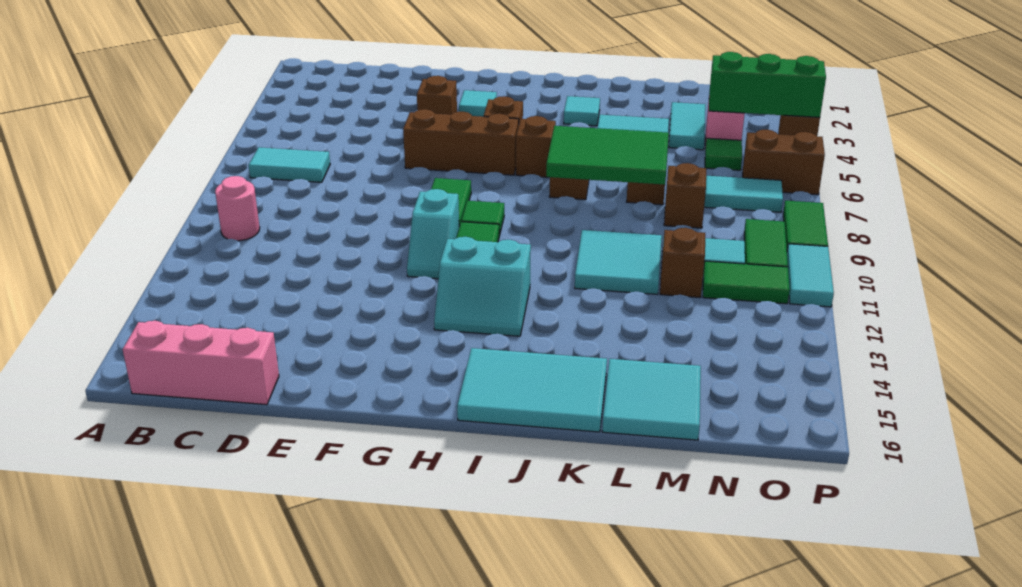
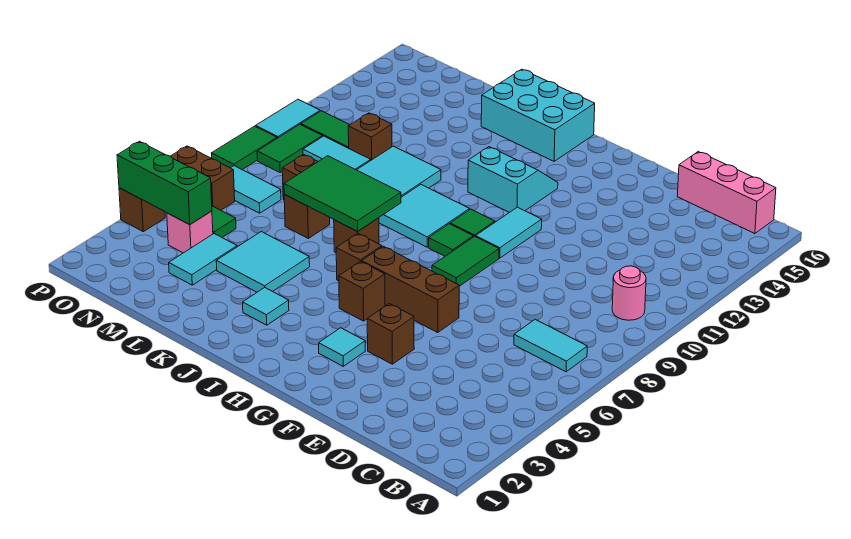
cyan slope G10:G11 level 1 top 10 -> cyan tile G10:G11 level 1
cyan tile I15:K16 level 1 -> cyan brick I15:K16 level 1
cyan tile L15:M16 level 1 -> cyan tile I9:J10 level 1

